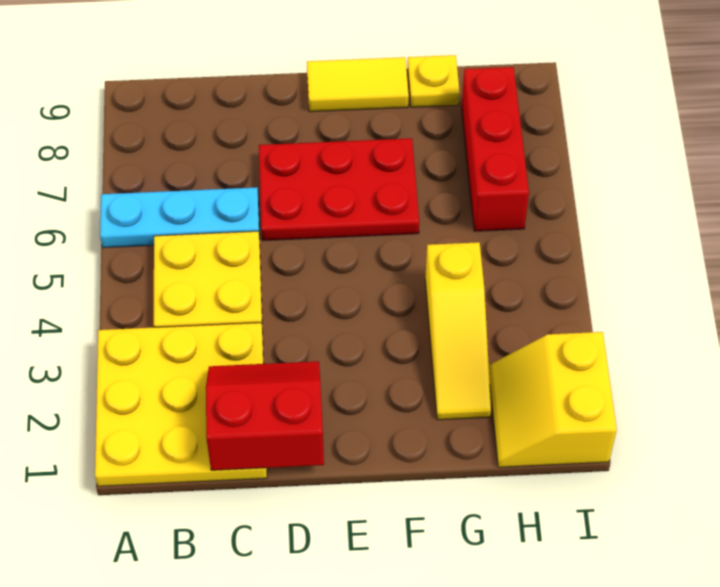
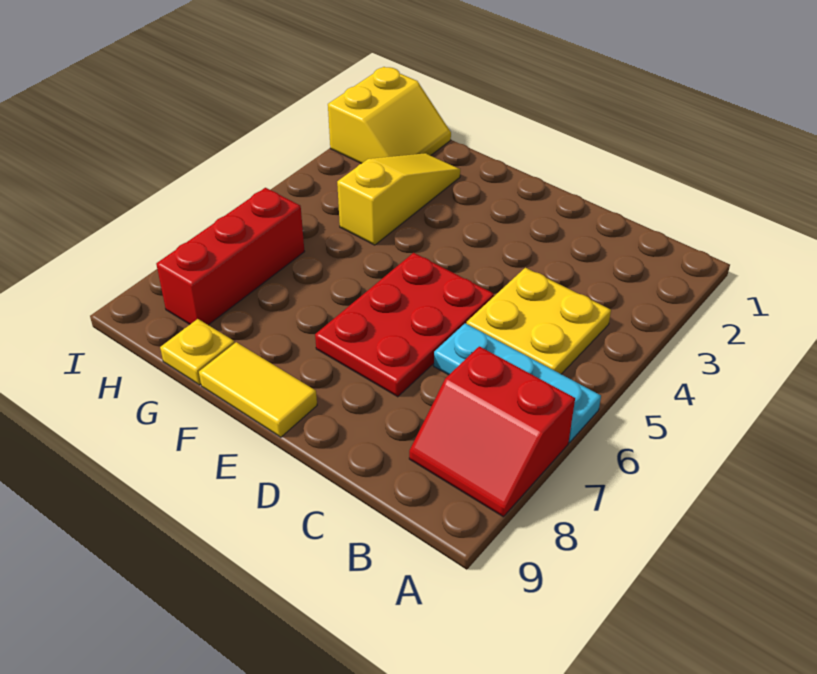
yellow plate A1:C3 level 1 -> none
red slope C1:D2 level 2 top 1 -> red slope A7:B8 level 1 top 7
red plate D6:F7 level 1 -> red plate D5:E7 level 1

